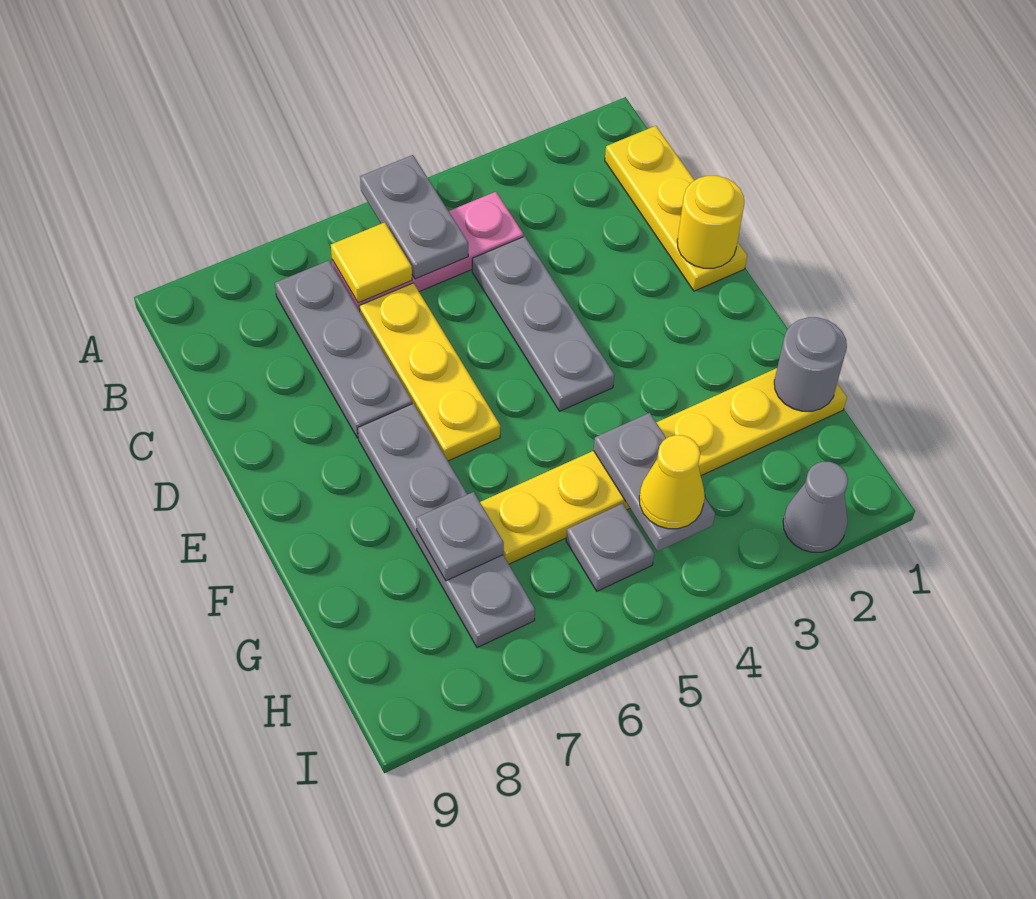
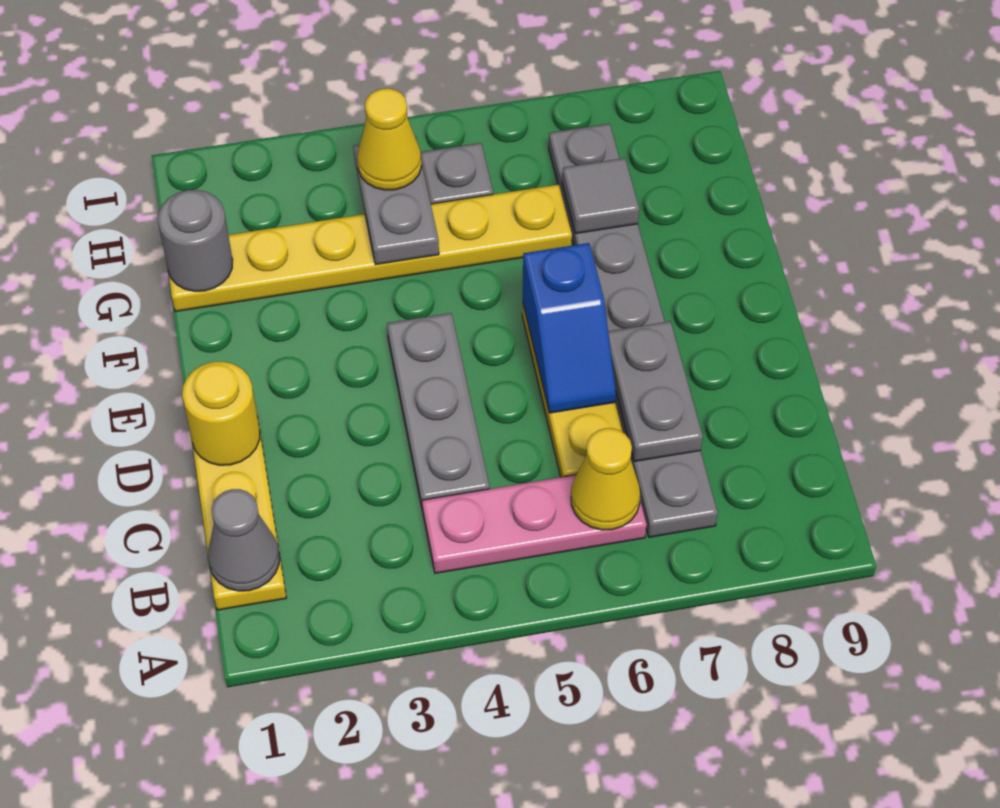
grey plate A5:B5 level 2 -> grey plate C7:D7 level 2
yellow tile B6 level 2 -> yellow cone B6 level 2
none -> blue slope D6:E6 level 2 top E
grey plate G7 level 2 -> grey tile G7 level 2
grey cone I2 level 1 -> grey cone B1 level 2

